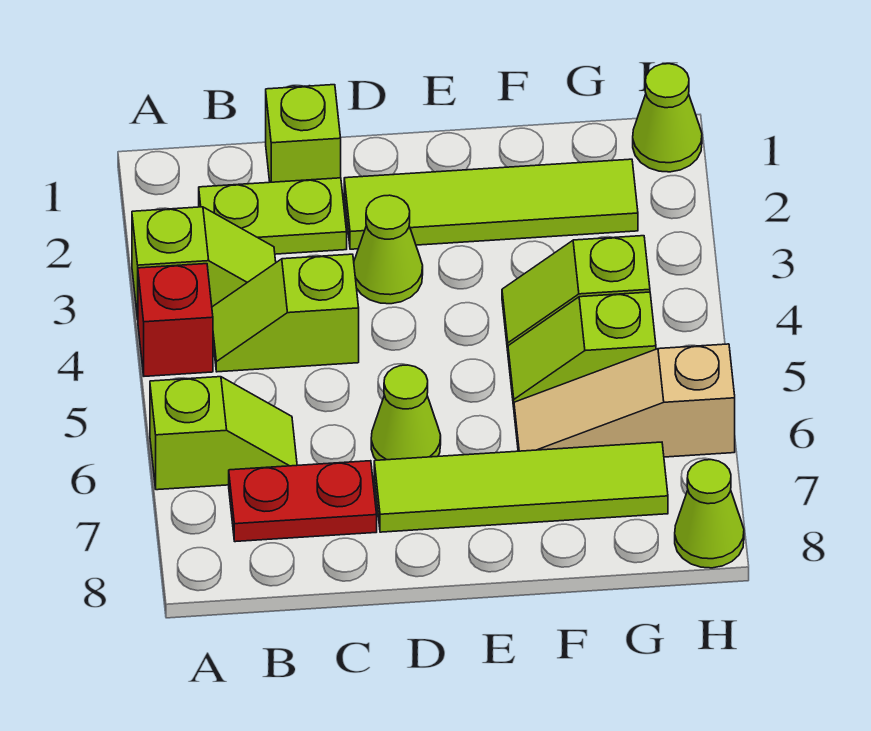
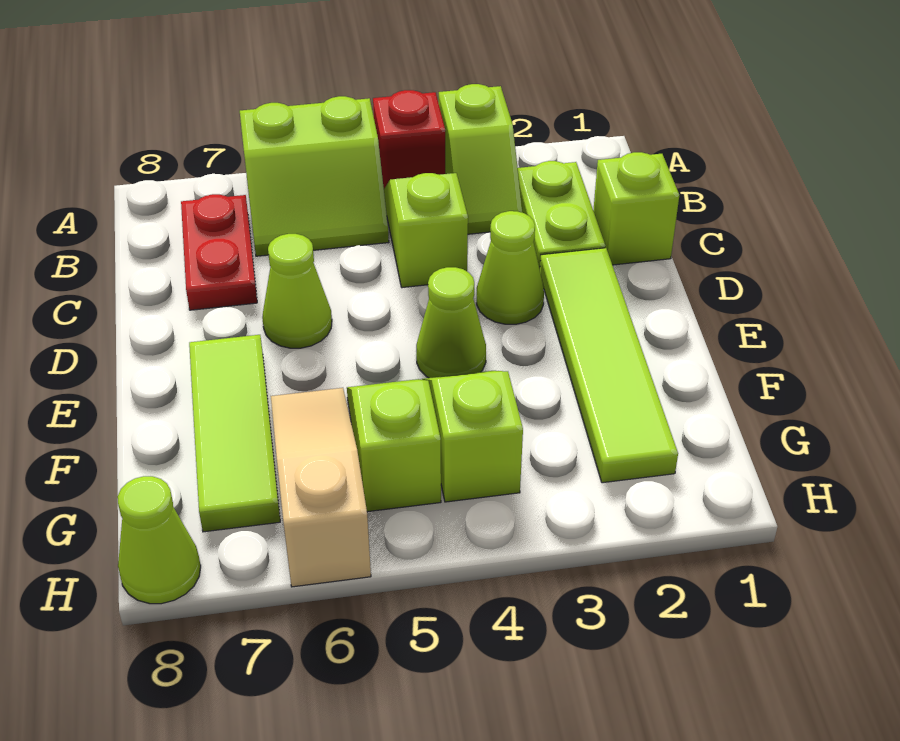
lime slope A6:B6 level 1 top A -> lime slope A5:B6 level 1 top A
lime tile D7:G7 level 1 -> lime tile E7:G7 level 1
lime cone H1 level 1 -> lime cone E4 level 1

